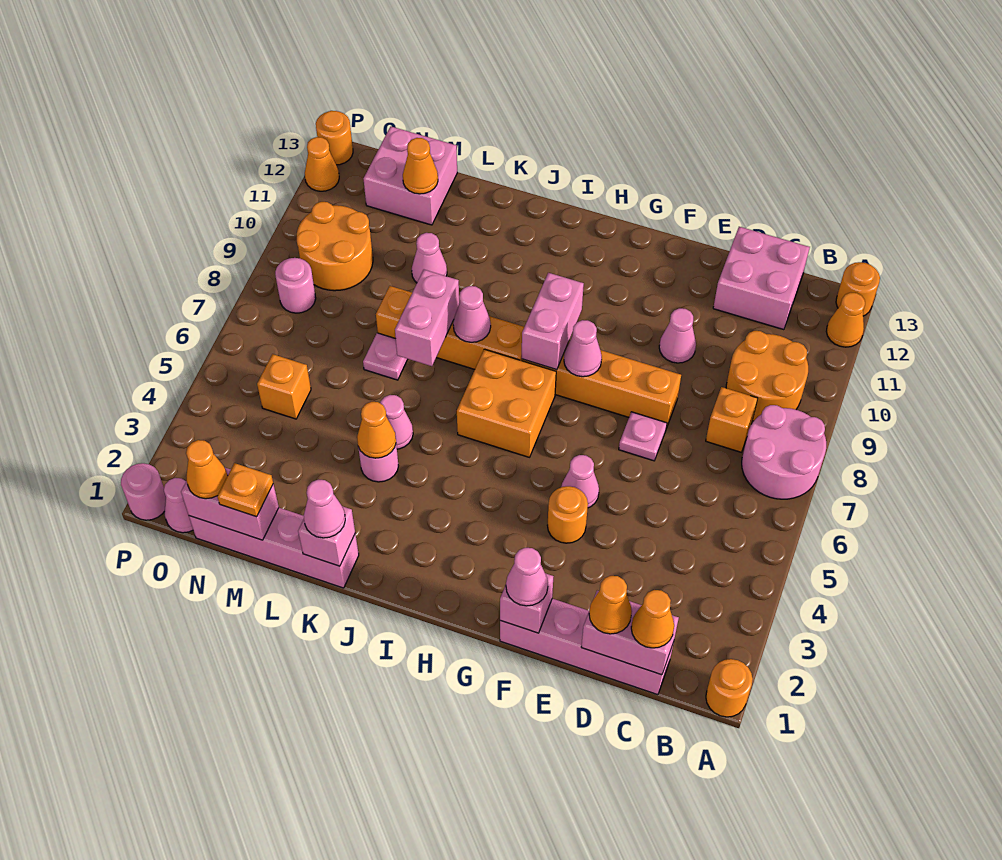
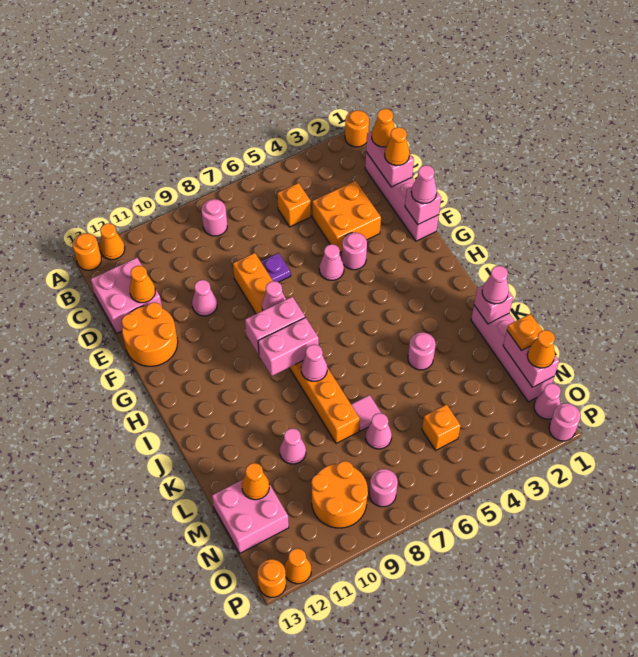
pink round brick A7:B8 level 1 -> pink round brick B8 level 1
orange round brick B9:C10 level 1 -> orange round brick E12:F13 level 1
orange brick C8 level 1 -> orange brick C5 level 1
pink plate E7 level 1 -> purple plate E7 level 1
orange round brick F4 level 1 -> pink round brick F4 level 1
orange brick H6:I7 level 1 -> orange brick D3:E4 level 1
orange cone K4 level 2 -> orange cone D12 level 2
pink cone K5 level 1 -> pink cone M7 level 1
pink brick K7:K8 level 2 -> pink brick I8:I9 level 2
pink plate L7 level 1 -> pink tile L7 level 1

